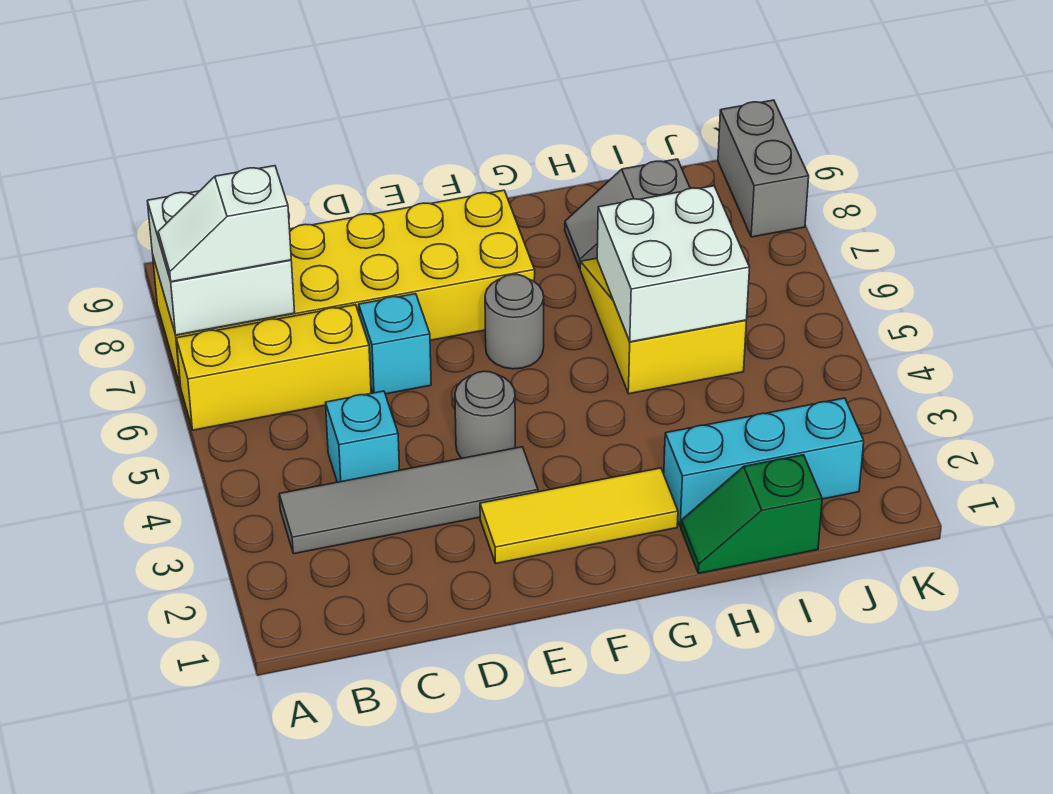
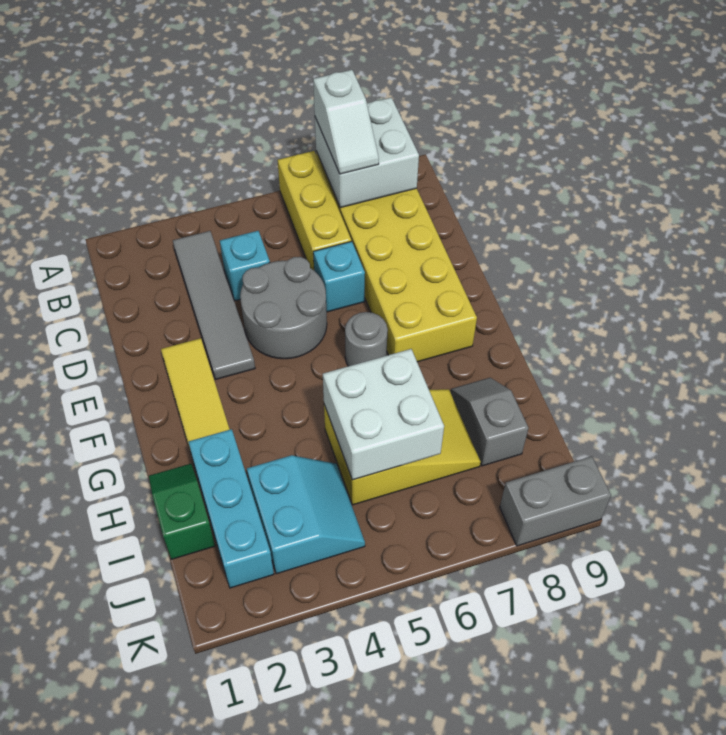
white slope A7:B7 level 3 top B -> white slope A7:B7 level 3 top A
grey round brick E4 level 1 -> grey round brick D4:E5 level 1
none -> cyan slope I3:J4 level 1 top 3

